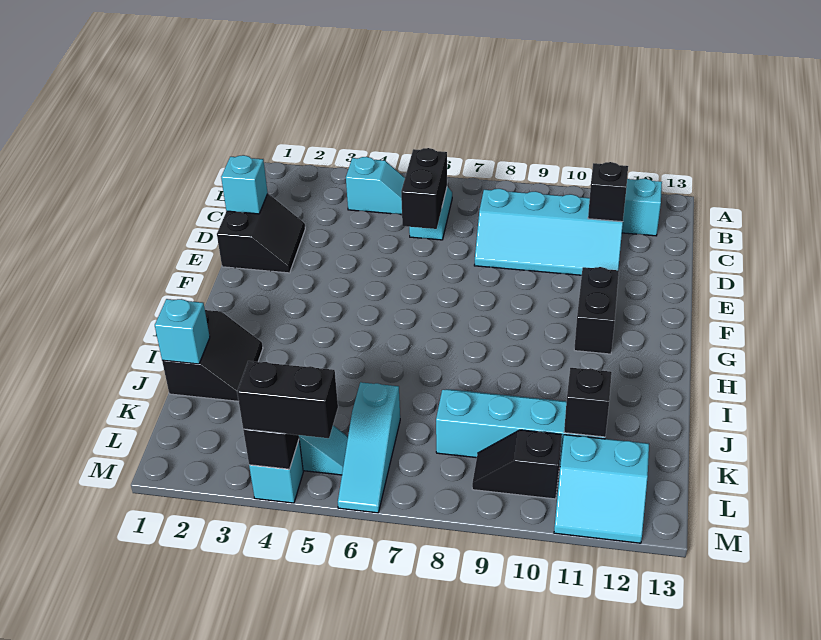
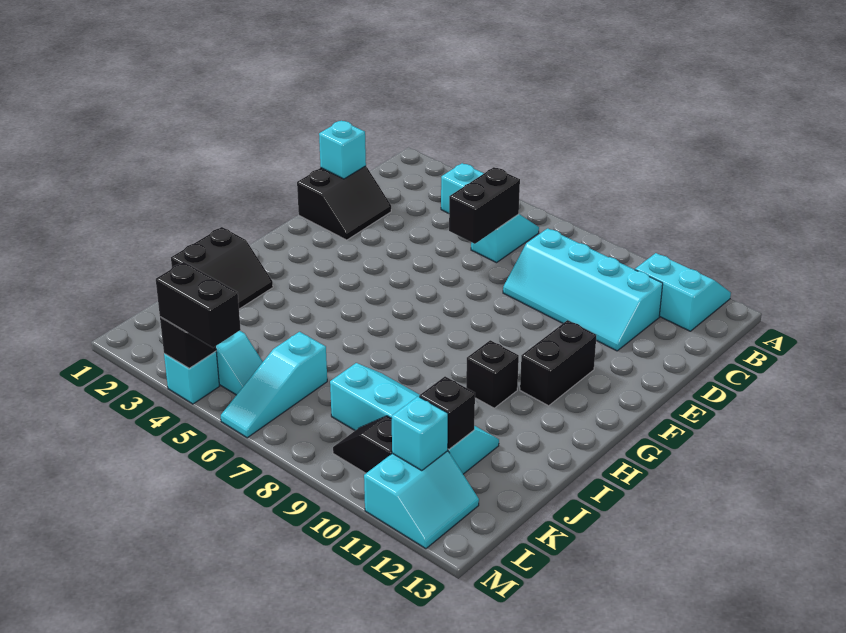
black brick C11 level 2 -> black brick H10 level 1
cyan brick J1 level 2 -> cyan brick L11 level 2
cyan slope L11:M12 level 1 top L -> cyan slope L11:M12 level 1 top 11

